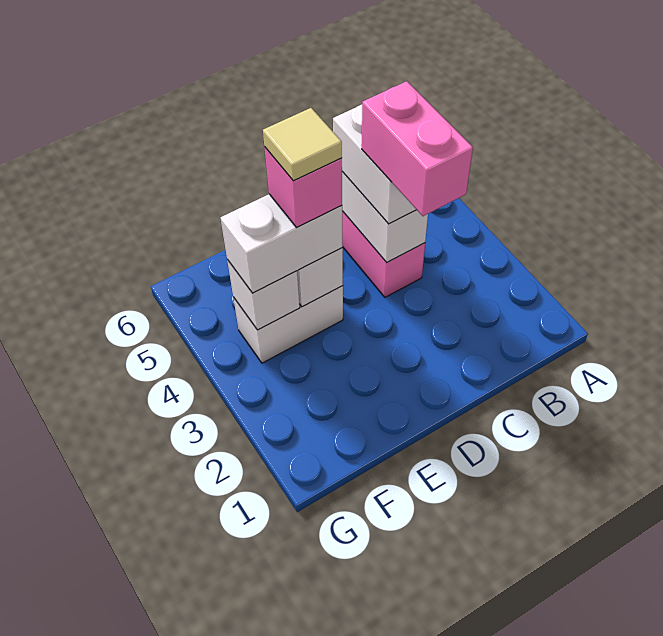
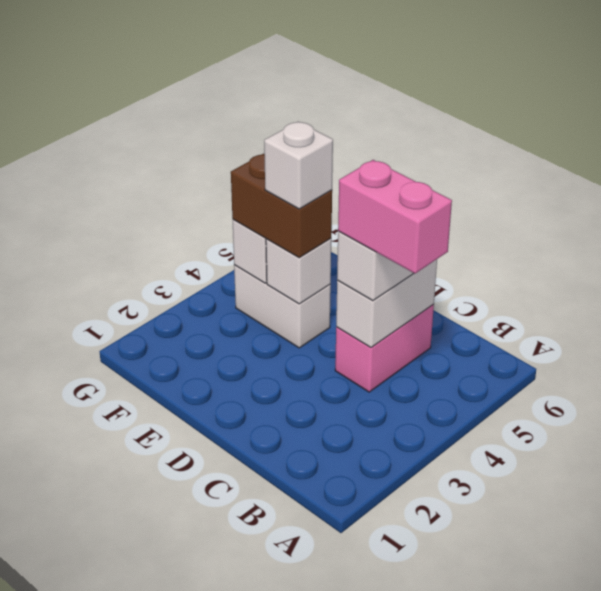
pink brick C3:C4 level 4 -> pink brick B4:C4 level 4
white brick E4:F4 level 3 -> brown brick E4:F4 level 3
pink brick E4 level 4 -> white brick E4 level 4
tan tile E4 level 5 -> none

